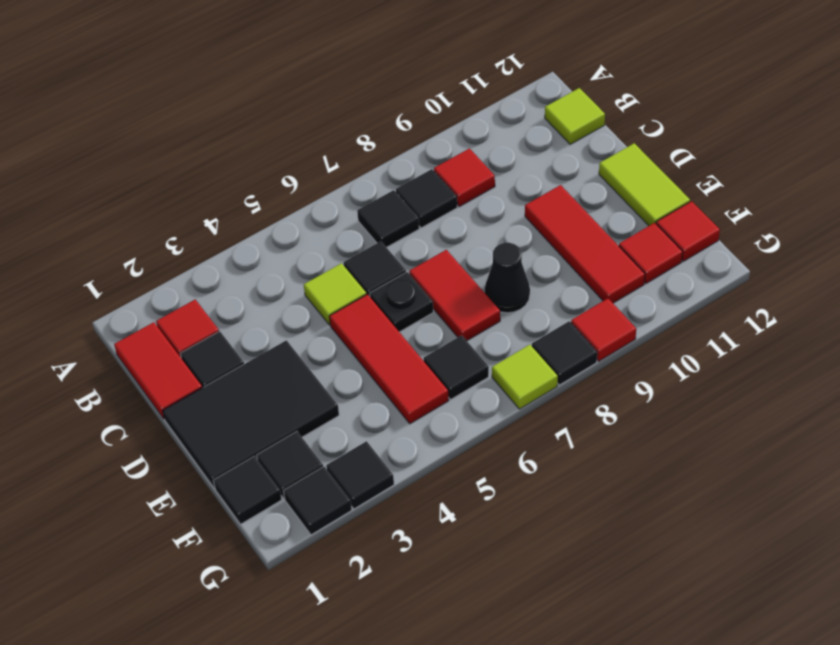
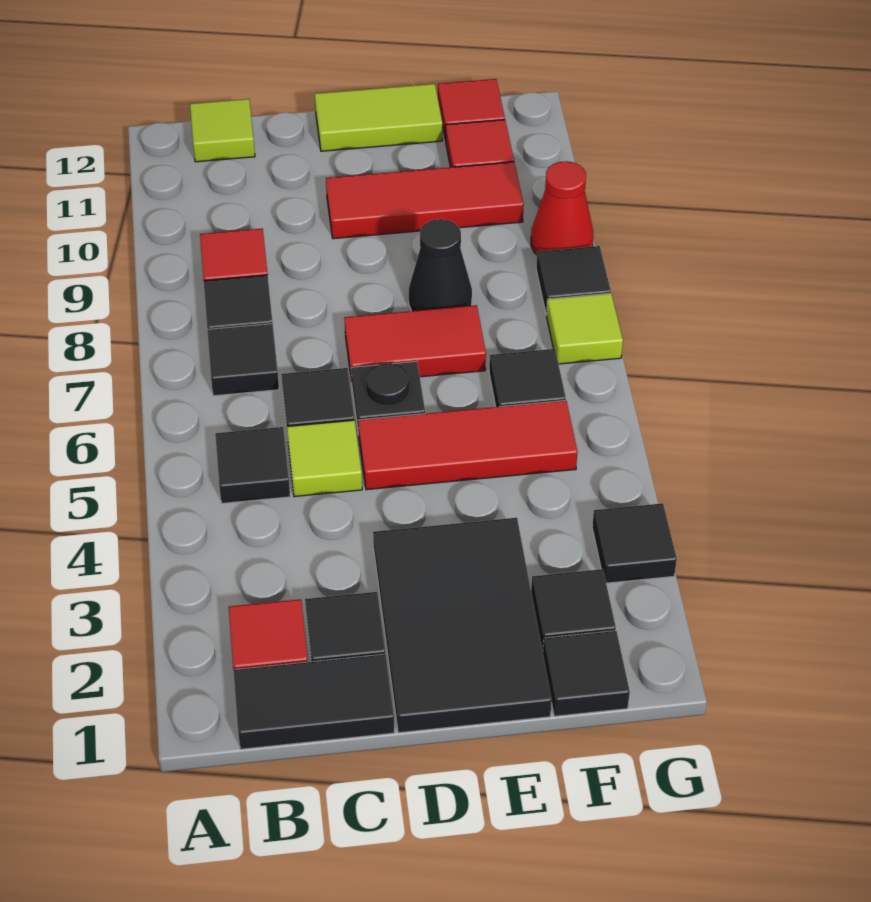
red tile B1:C1 level 1 -> black tile B1:C1 level 1
black tile G2 level 1 -> black tile B5 level 1
red tile G9 level 1 -> red cone G9 level 1

